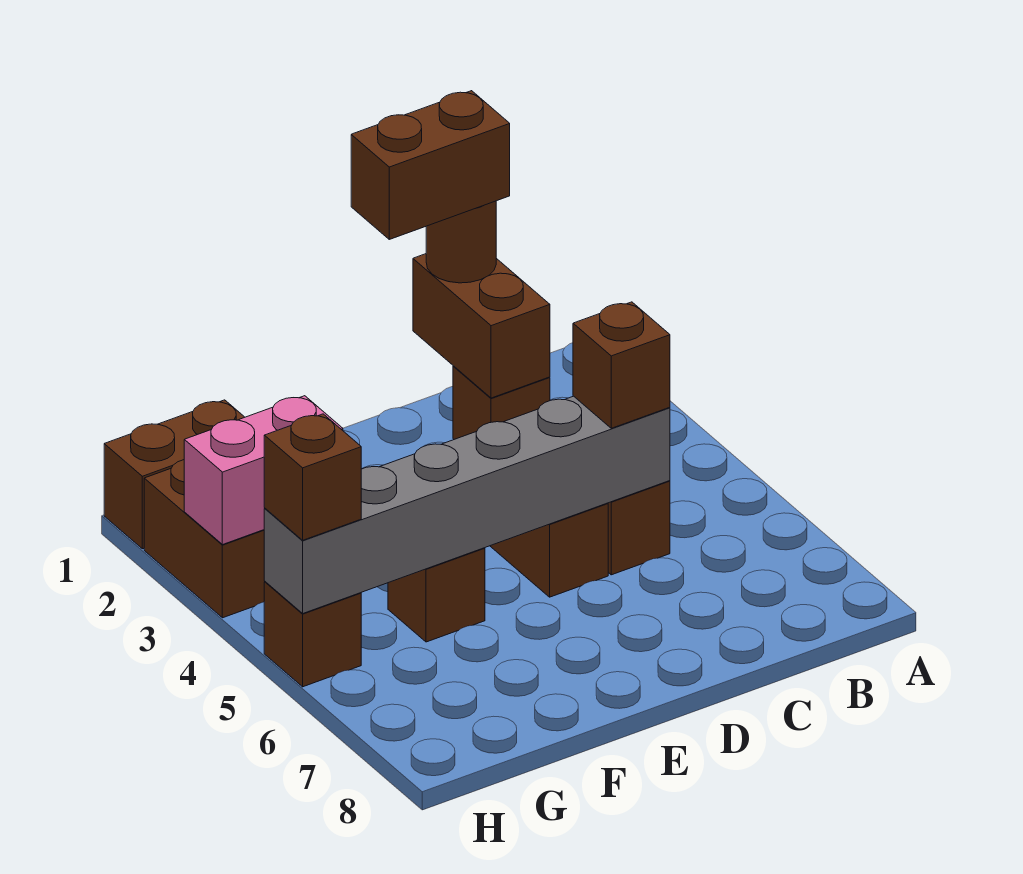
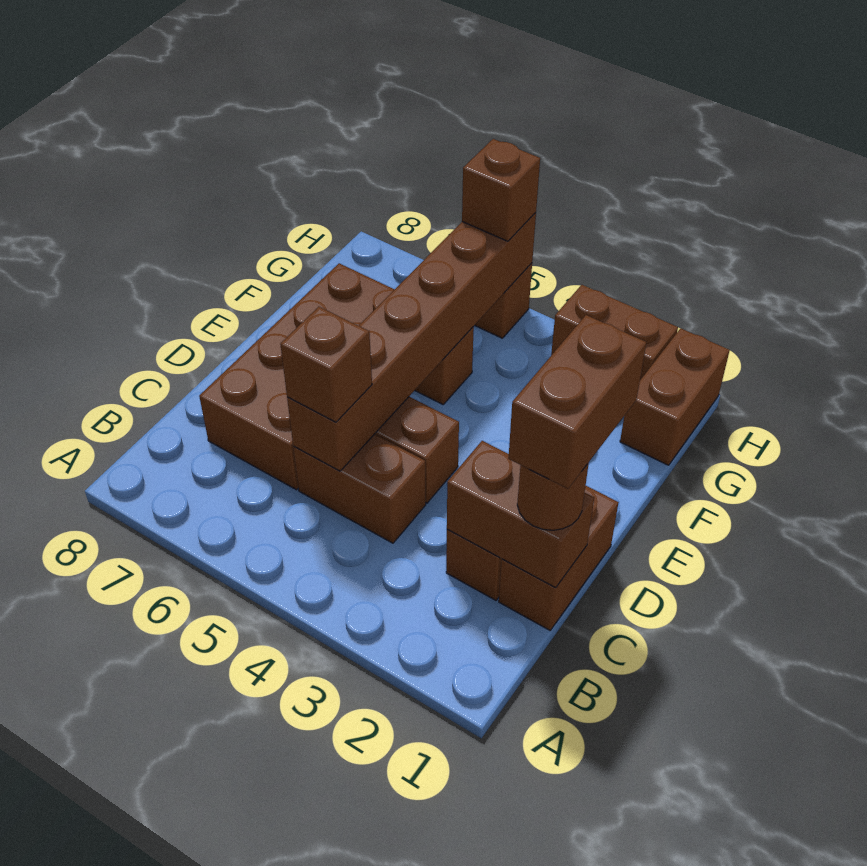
none -> brown brick C1:D1 level 1
grey brick C5:H5 level 2 -> brown brick C5:H5 level 2
none -> brown brick C6:F7 level 1
pink brick G3:H3 level 2 -> none

